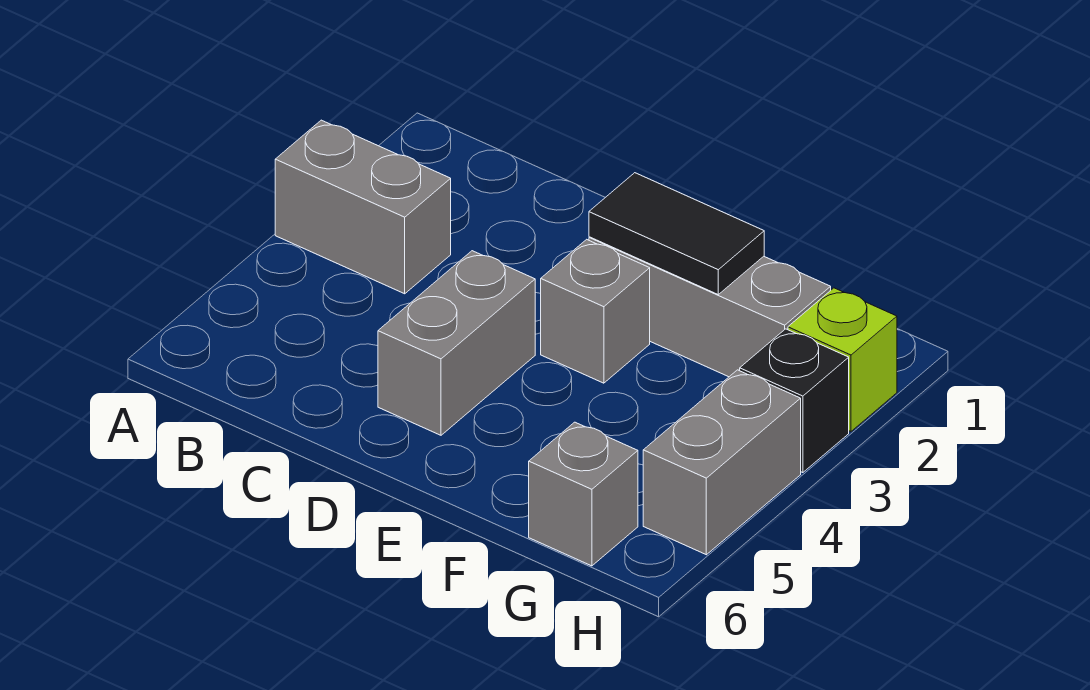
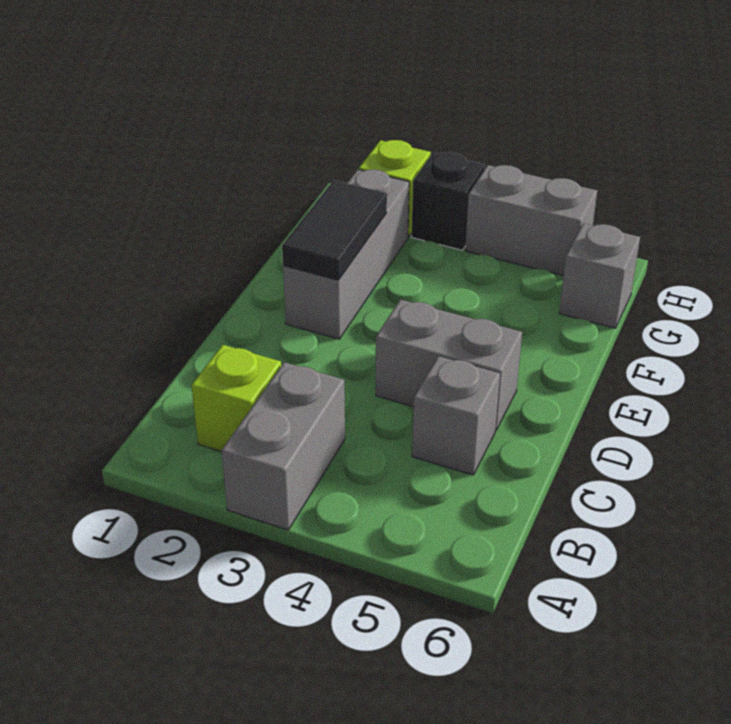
none -> lime brick B2 level 1
grey brick E3 level 1 -> grey brick C5 level 1

